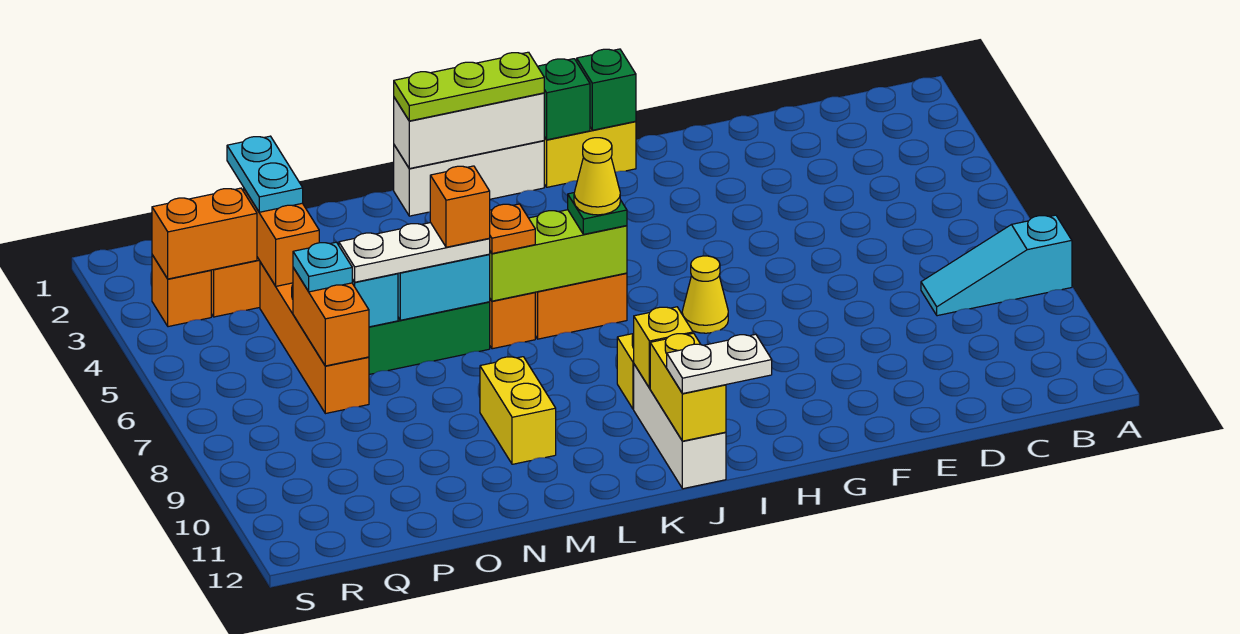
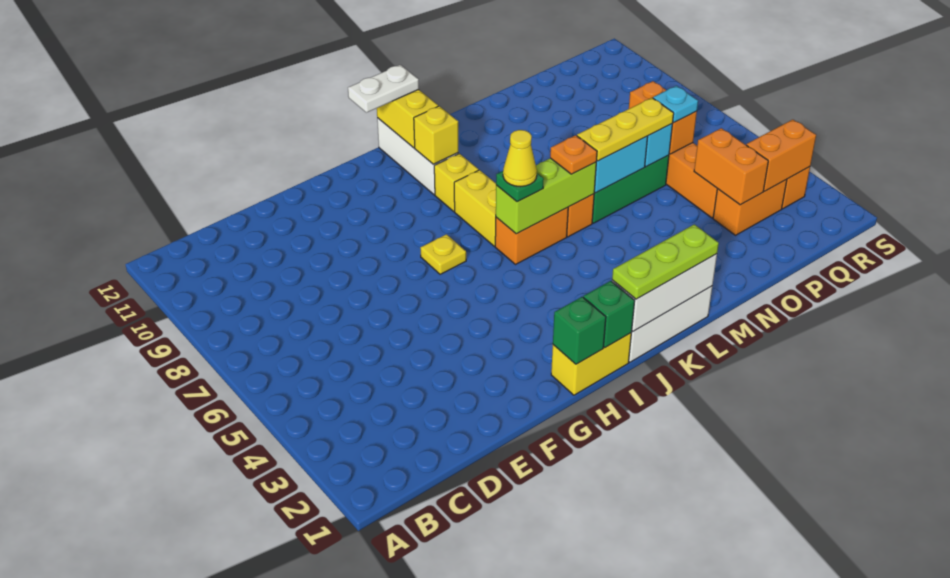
cyan slope A8:C8 level 1 top A -> none
yellow cone H7 level 1 -> yellow plate H7 level 1
white plate M6:O6 level 3 -> yellow plate M6:O6 level 3
orange brick M6 level 4 -> none
yellow brick M9:M10 level 1 -> yellow brick J7:J8 level 1
cyan plate P2:P3 level 3 -> none

